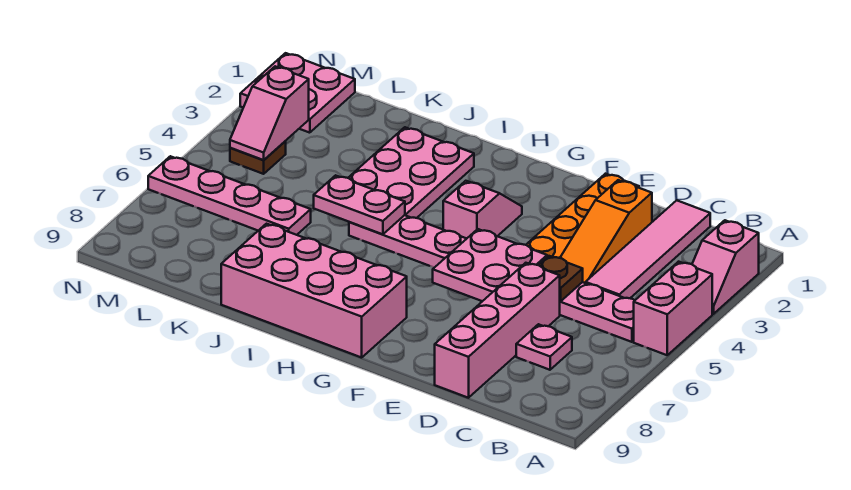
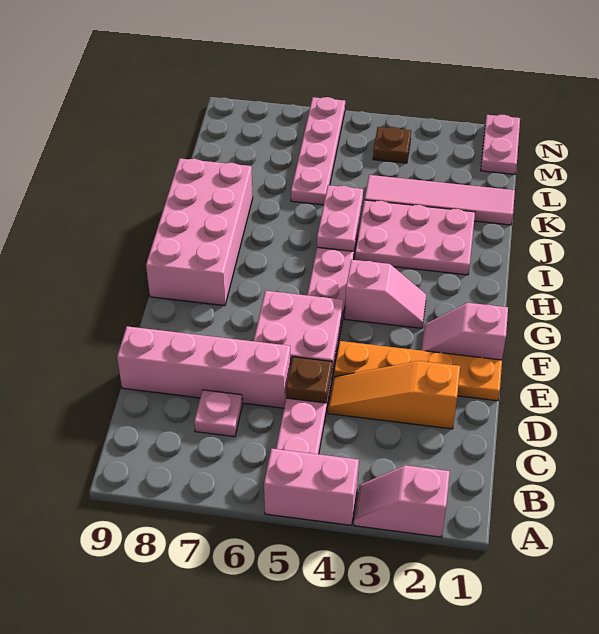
pink tile C1:C4 level 1 -> pink tile K1:K4 level 1
pink plate M1:N2 level 1 -> pink plate M1:N1 level 1
pink slope M3:M4 level 2 top 3 -> pink slope F1:F2 level 1 top 1

